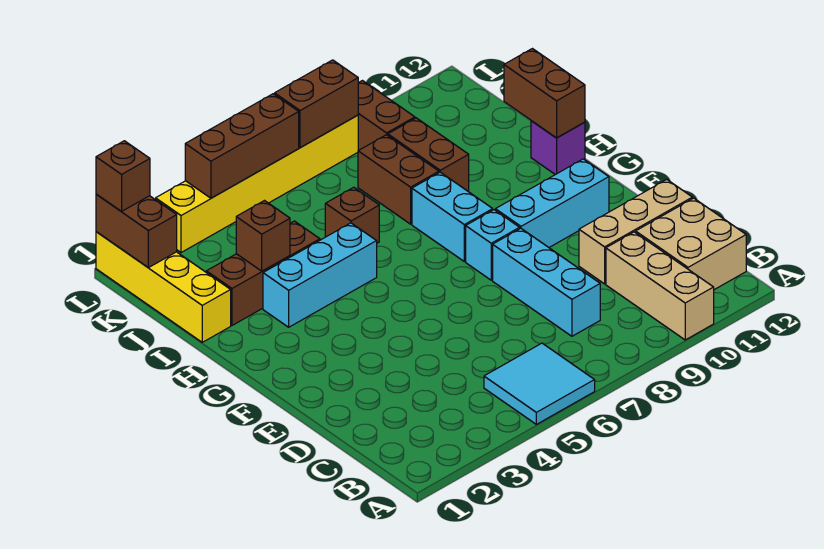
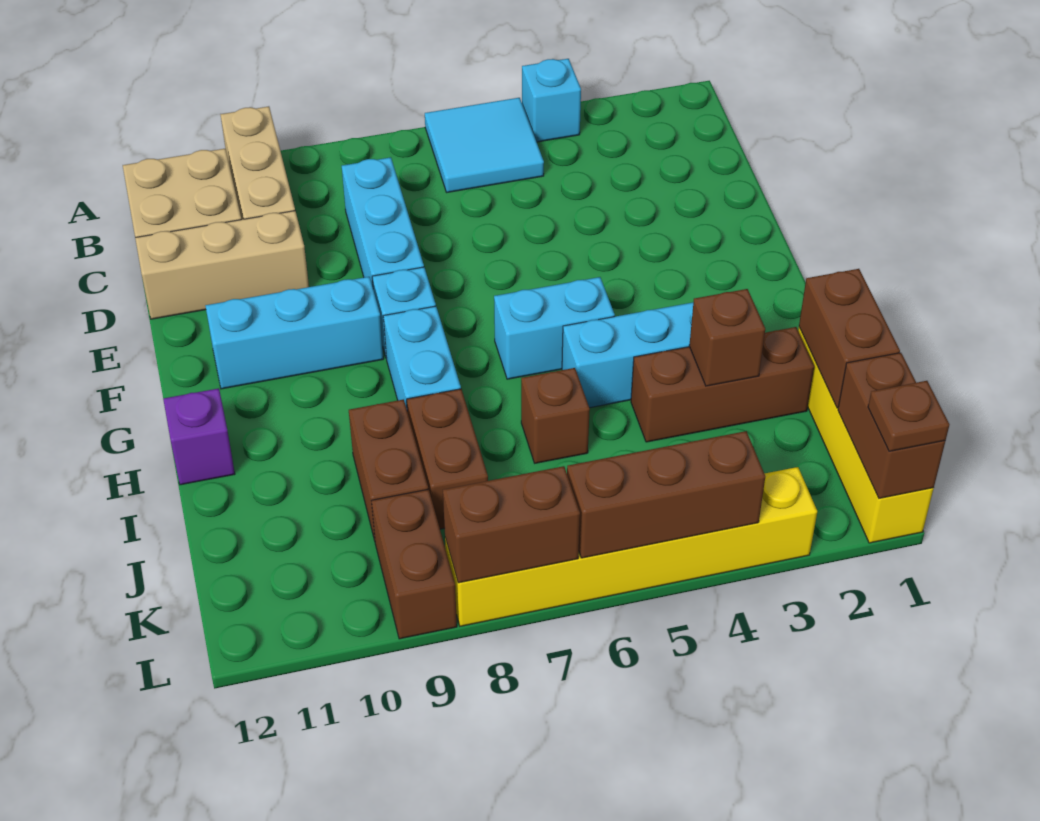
none -> cyan brick A4 level 1
none -> cyan brick G5:G6 level 1
brown brick H12:I12 level 2 -> brown brick I1:J1 level 2
brown brick L1 level 3 -> brown plate L1 level 3

